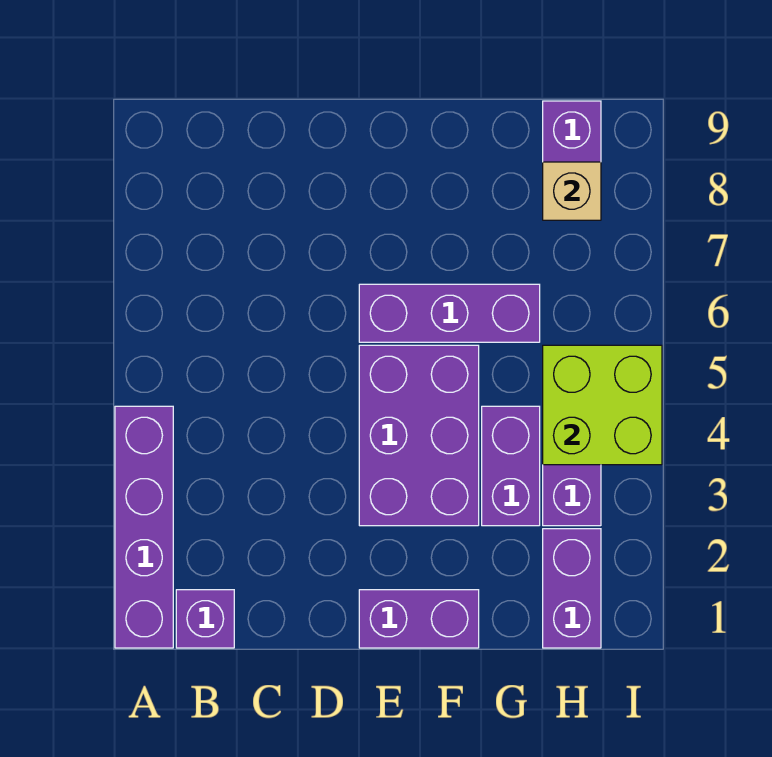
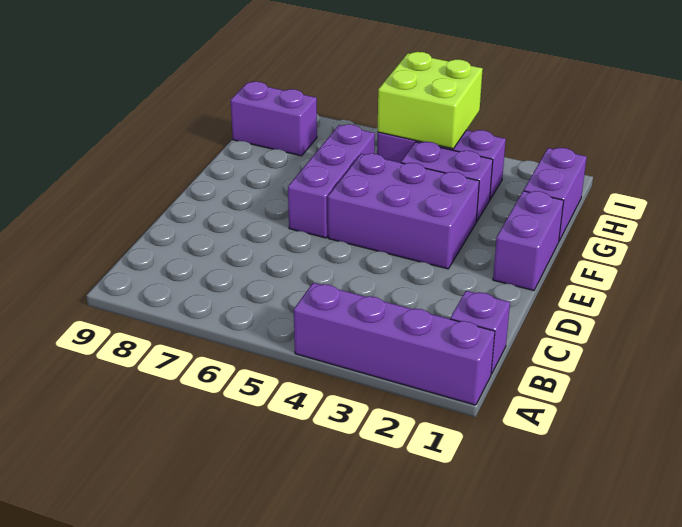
purple brick H1:H2 level 1 -> purple brick G1:H1 level 1
tan brick H8 level 2 -> none

